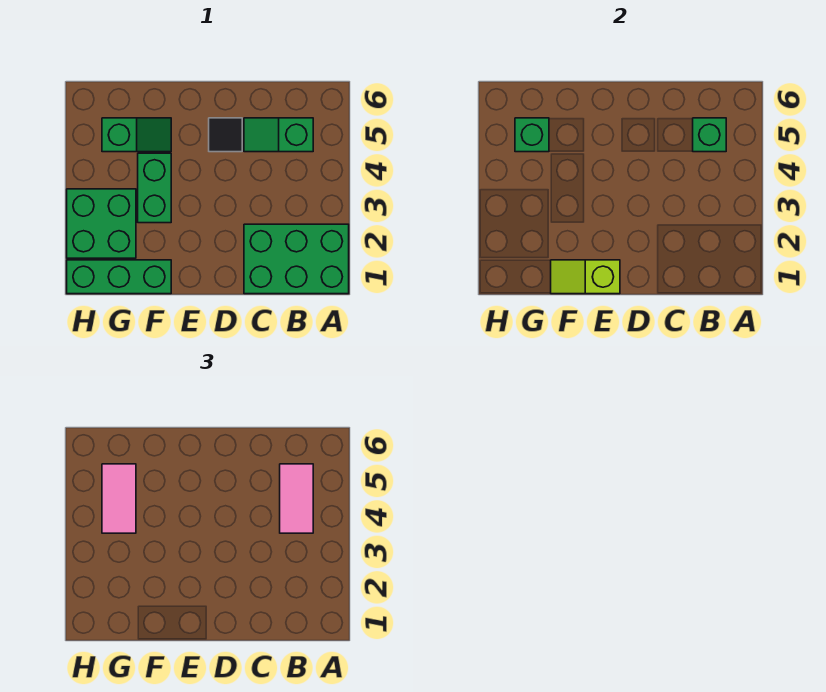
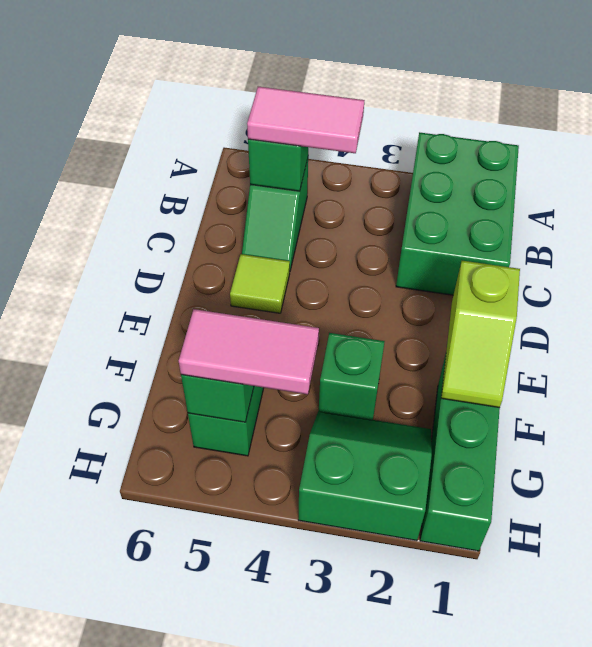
black tile D5 level 1 -> lime tile D5 level 1
green brick F3:F4 level 1 -> green brick F3 level 1
green brick G2:H3 level 1 -> green slope G2:H3 level 1 top H

